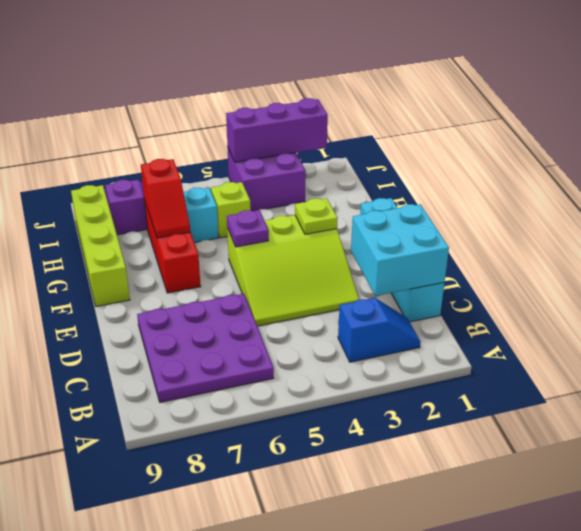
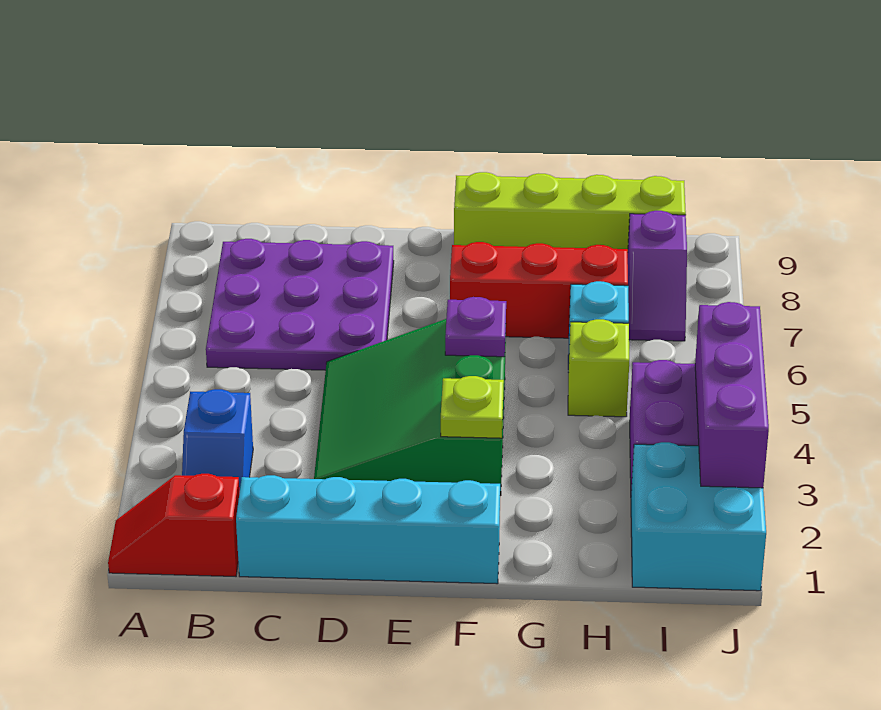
cyan brick C1:D2 level 2 -> cyan brick I1:J2 level 1
lime slope D3:F5 level 1 top F -> green slope D3:F5 level 1 top F
red slope G7:H7 level 2 top H -> red slope A1:B1 level 1 top B

